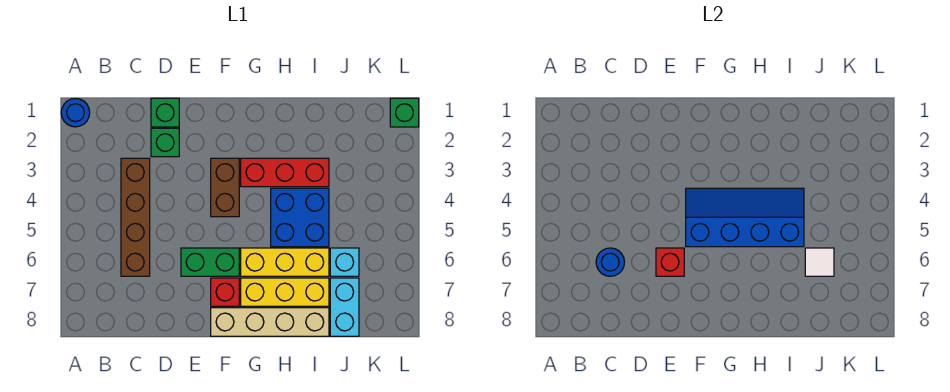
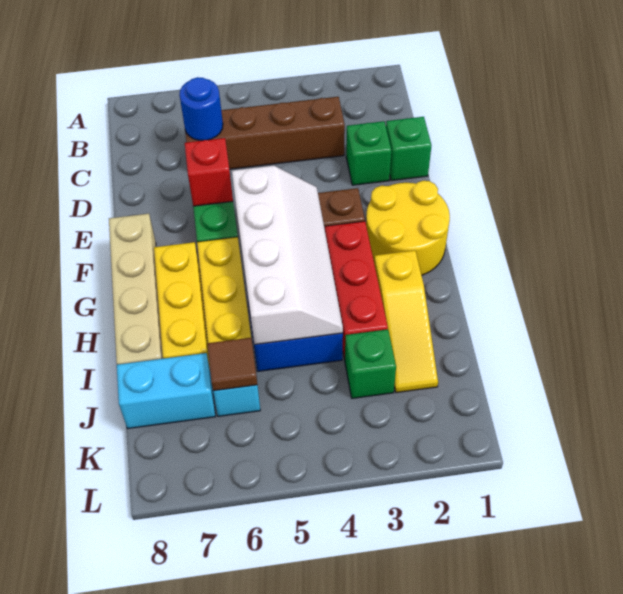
blue round brick A1 level 1 -> none
none -> yellow round brick F1:G2 level 1
blue slope F4:I5 level 2 top 5 -> white slope F4:I5 level 2 top 5
red brick F7 level 1 -> none
none -> yellow slope H2:J2 level 1 top H
white tile J6 level 2 -> brown tile J6 level 2
green brick L1 level 1 -> green brick J3 level 1

